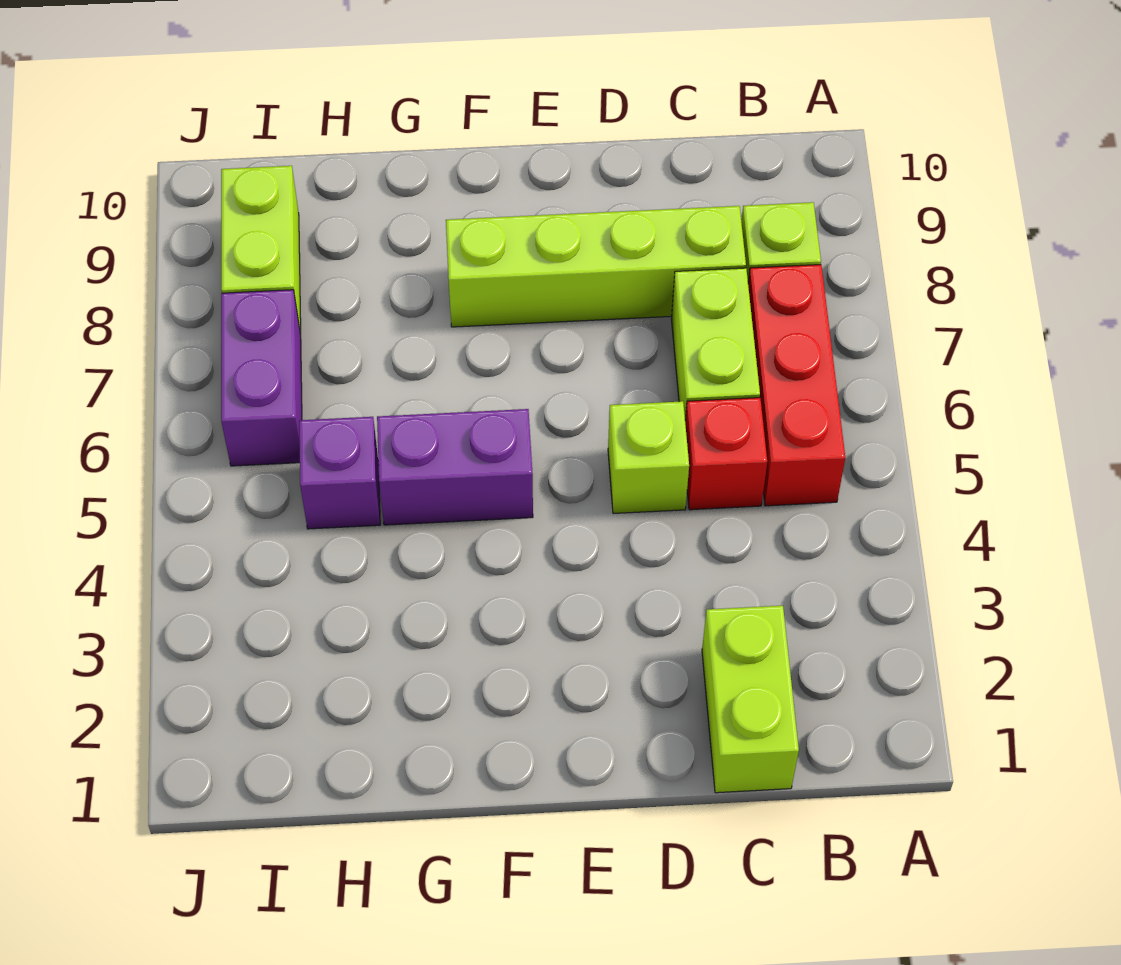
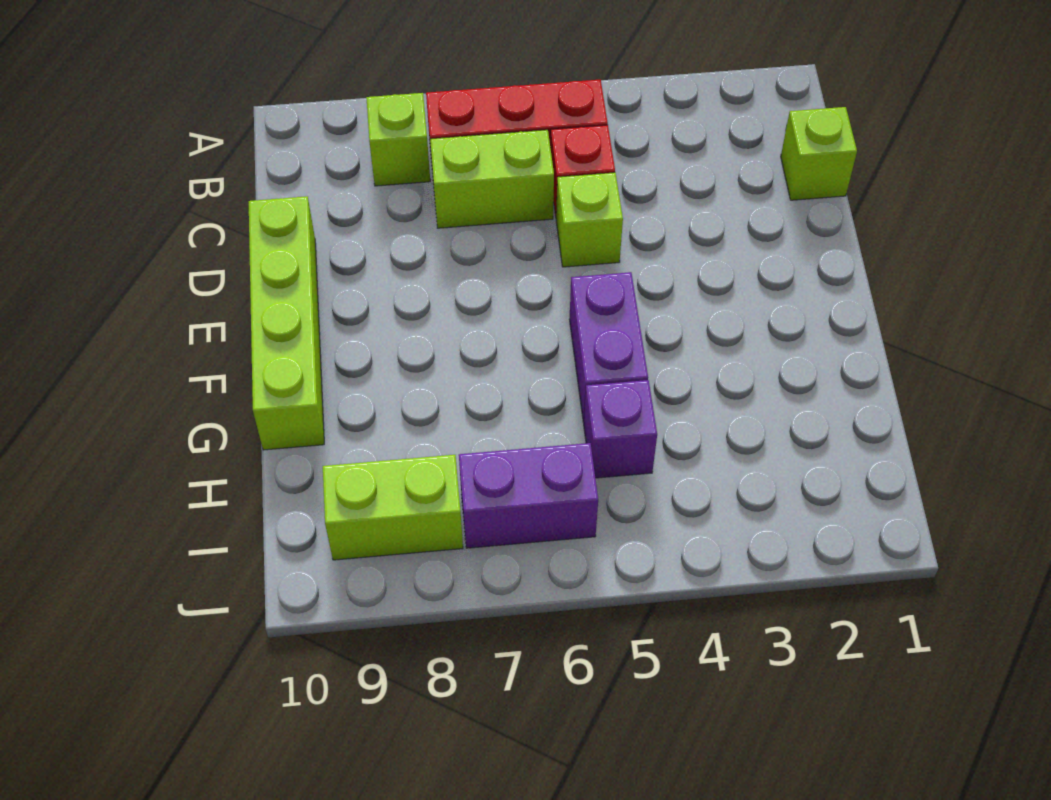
lime brick C1:C2 level 1 -> lime brick C1 level 1
lime brick C8:F8 level 1 -> lime brick D10:G10 level 1

